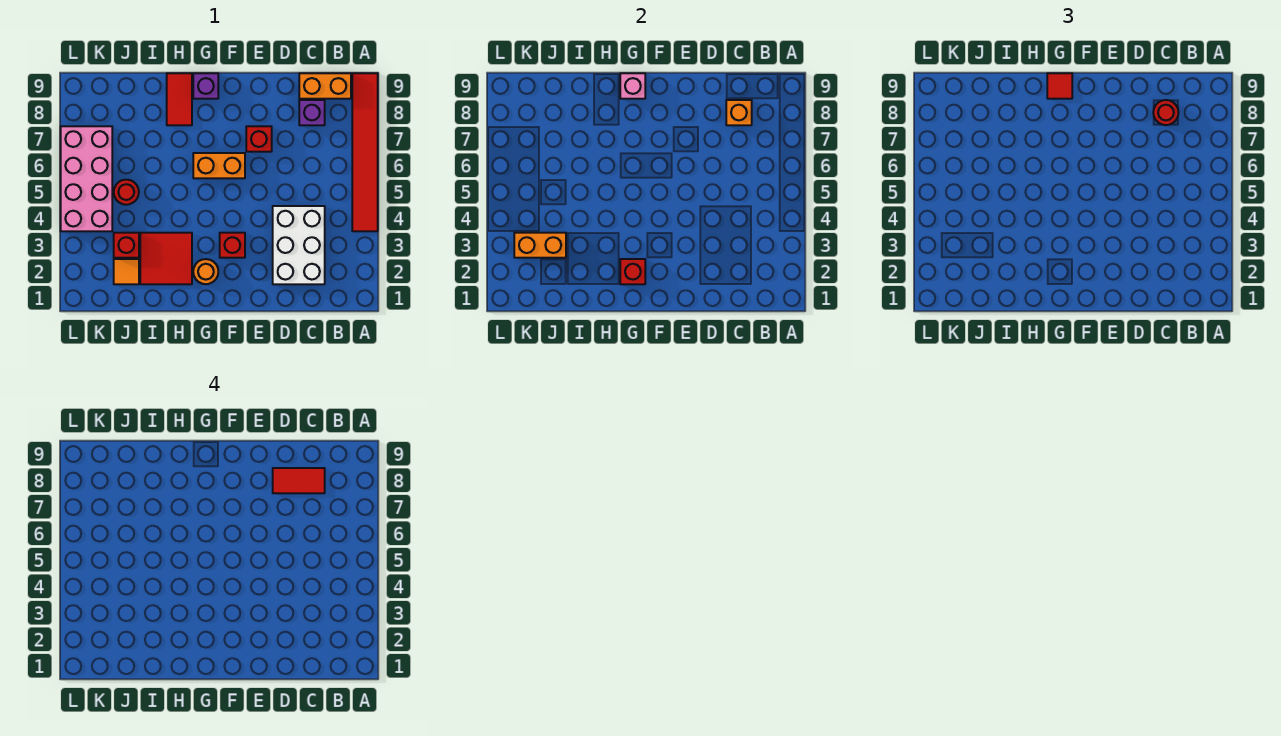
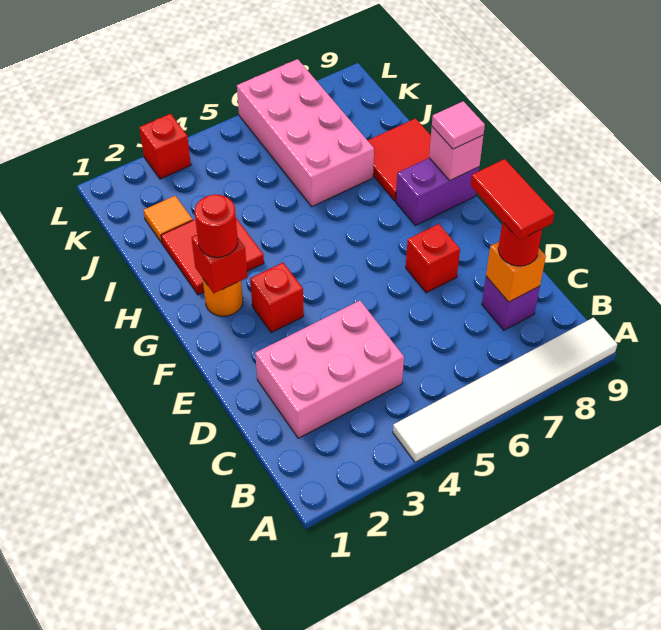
red tile A4:A9 level 1 -> white tile A4:A9 level 1
orange brick B9:C9 level 1 -> none
white brick C2:D4 level 1 -> pink brick C2:D4 level 1
orange brick F6:G6 level 1 -> none
purple brick G9 level 1 -> purple brick G8:G9 level 1
red tile G9 level 3 -> pink tile G9 level 3
red tile H8:H9 level 1 -> red tile H8:I9 level 1
red brick J3 level 1 -> red brick L3 level 1
orange brick J3:K3 level 2 -> none
red round brick J5 level 1 -> red round brick G2 level 3
pink brick K4:L7 level 1 -> pink brick I6:L7 level 1

